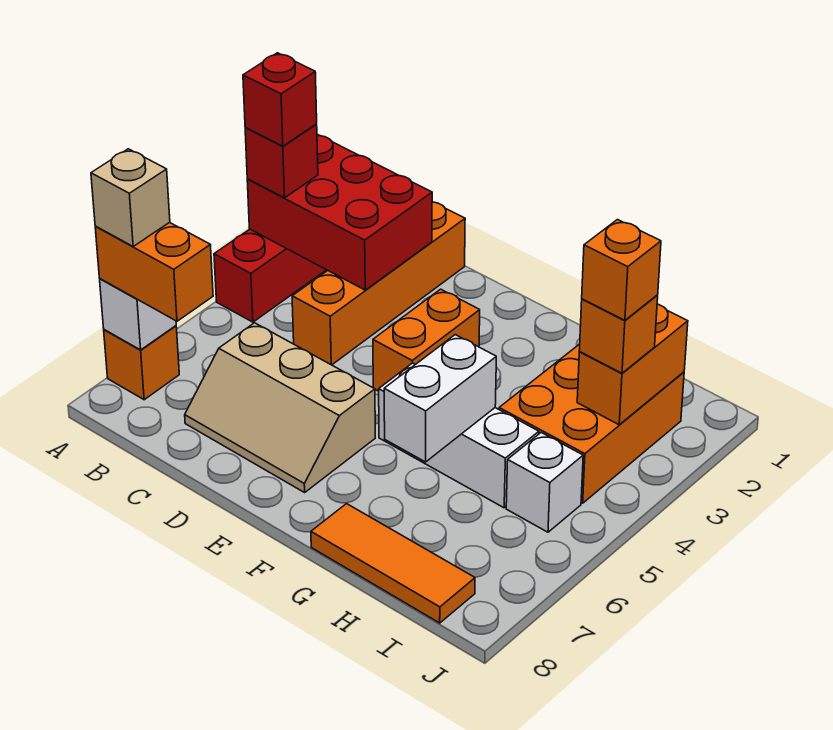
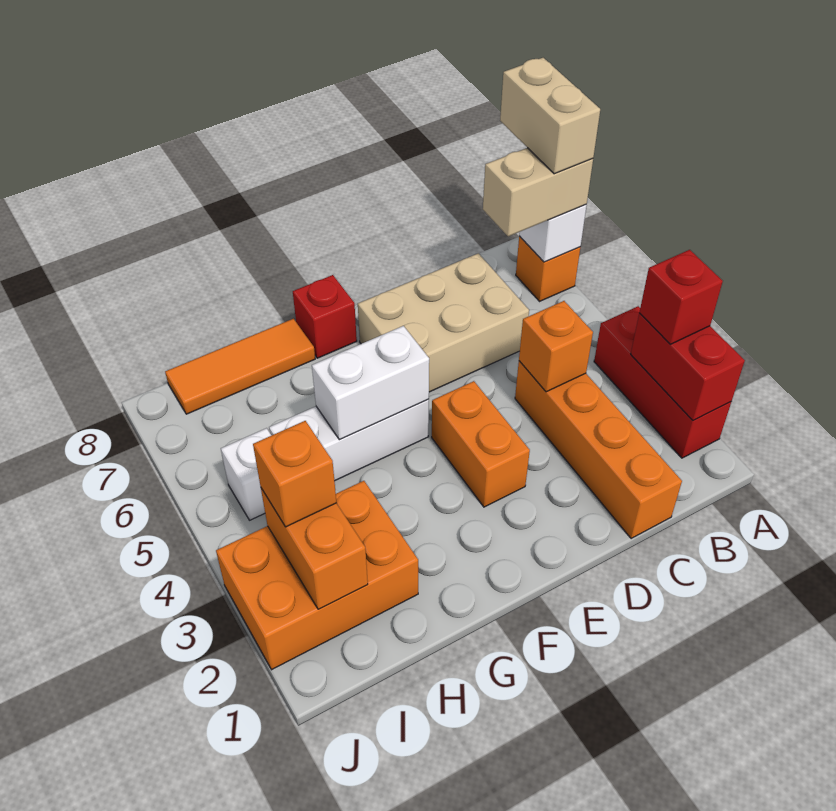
red brick A2:C3 level 2 -> red brick A2:A3 level 2
red brick A3 level 4 -> red brick F8 level 1
orange brick A7:B7 level 3 -> tan brick A7:B7 level 3
tan brick A7 level 4 -> tan brick A7:A8 level 4
tan slope C6:E7 level 1 top 6 -> tan brick C6:E7 level 1
white brick G5:G6 level 2 -> white brick F5:G5 level 2
orange brick H2:I4 level 1 -> orange brick H2:J3 level 1
orange brick I3 level 4 -> orange brick C4 level 2

